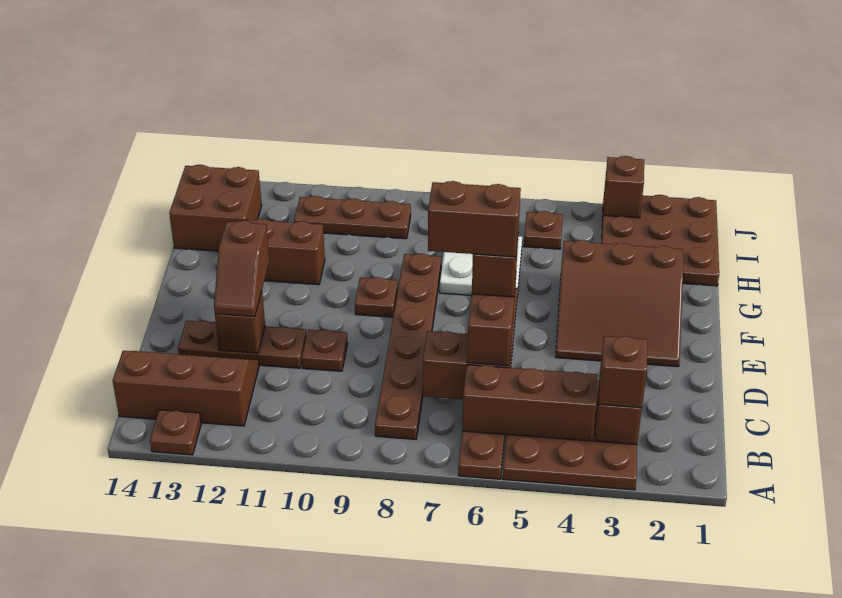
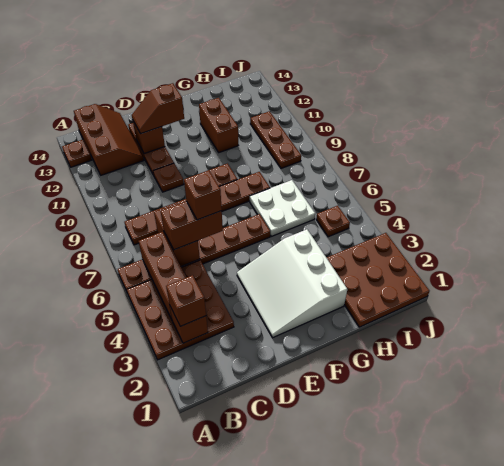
brown brick D6:D7 level 5 -> none
brown slope E2:G4 level 1 top G -> white slope E2:G4 level 1 top G
brown brick H13:I14 level 1 -> none
brown brick J3 level 2 -> none

